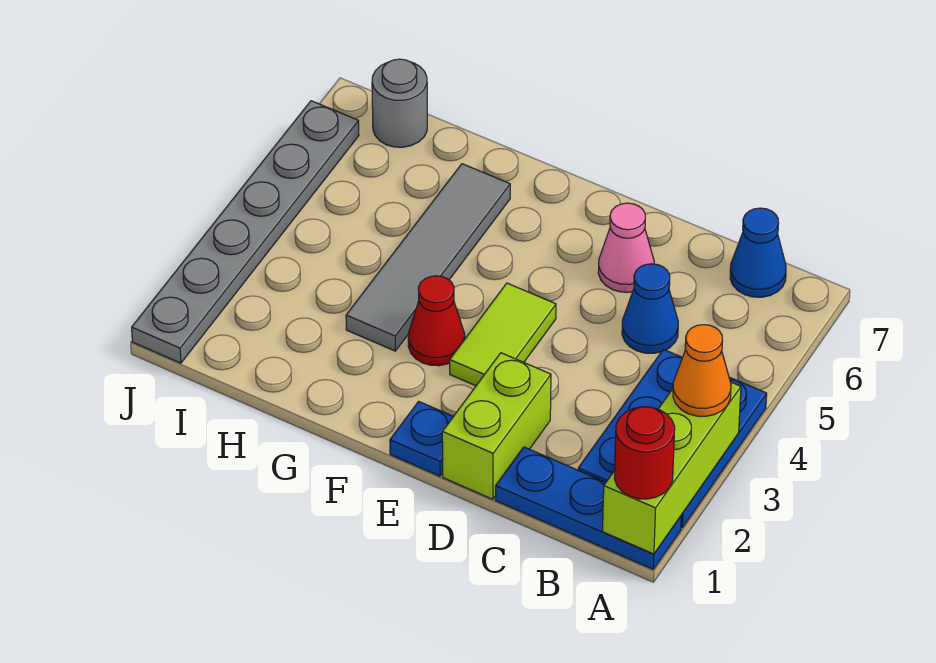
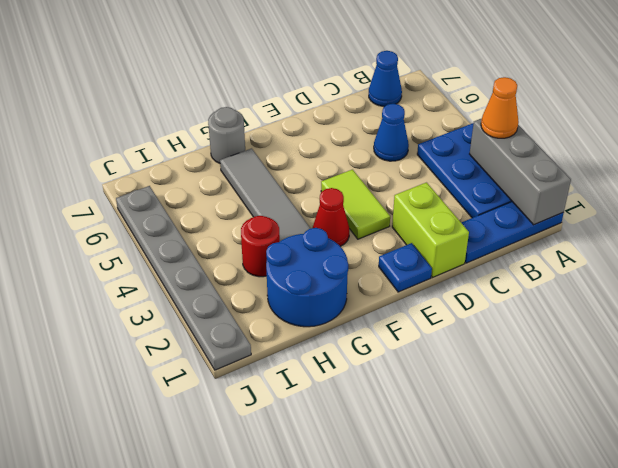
lime brick A1:A3 level 2 -> grey brick A1:A3 level 2
red round brick A1 level 3 -> red round brick H3 level 1
pink cone D6 level 1 -> none
none -> blue round brick G1:H2 level 1
grey round brick I7 level 1 -> grey round brick G7 level 1

